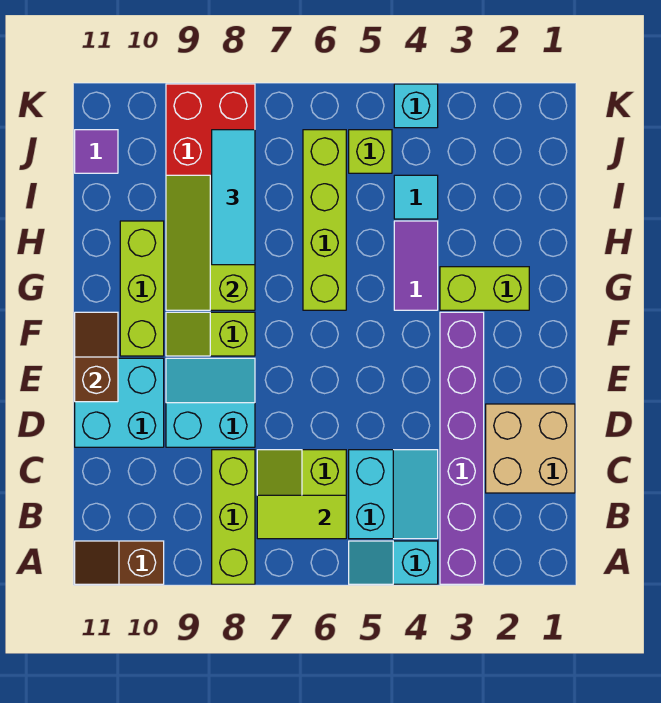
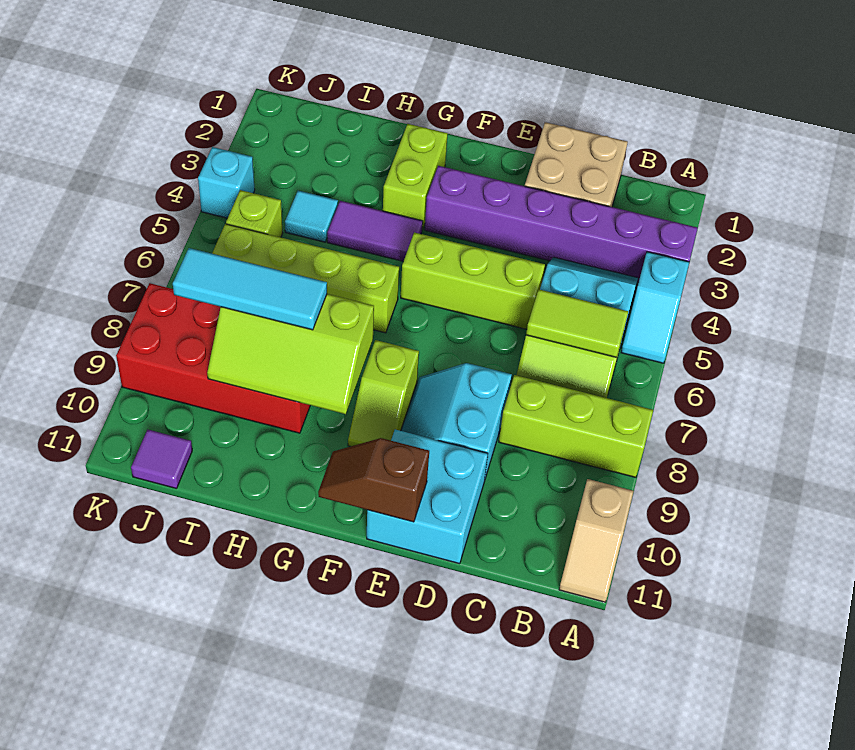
brown slope A10:A11 level 1 top 10 -> tan slope A10:A11 level 1 top 10
lime tile B6:B7 level 2 -> lime tile B6:C6 level 2
lime brick F10:H10 level 1 -> lime brick D5:F5 level 1

